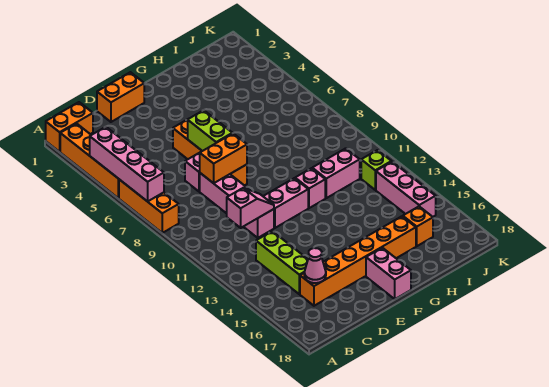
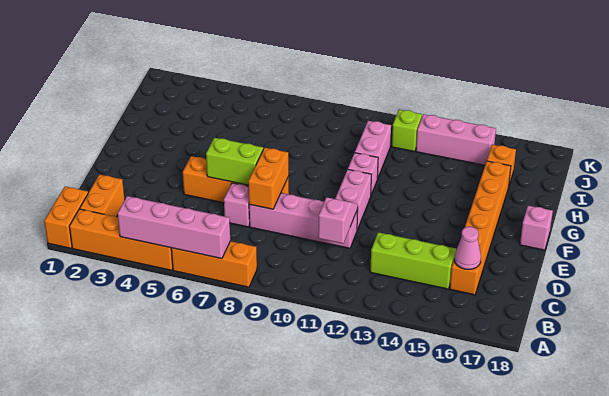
orange brick D1:E1 level 1 -> orange brick B2:C2 level 1
pink brick F17:F18 level 1 -> pink brick F18 level 1

